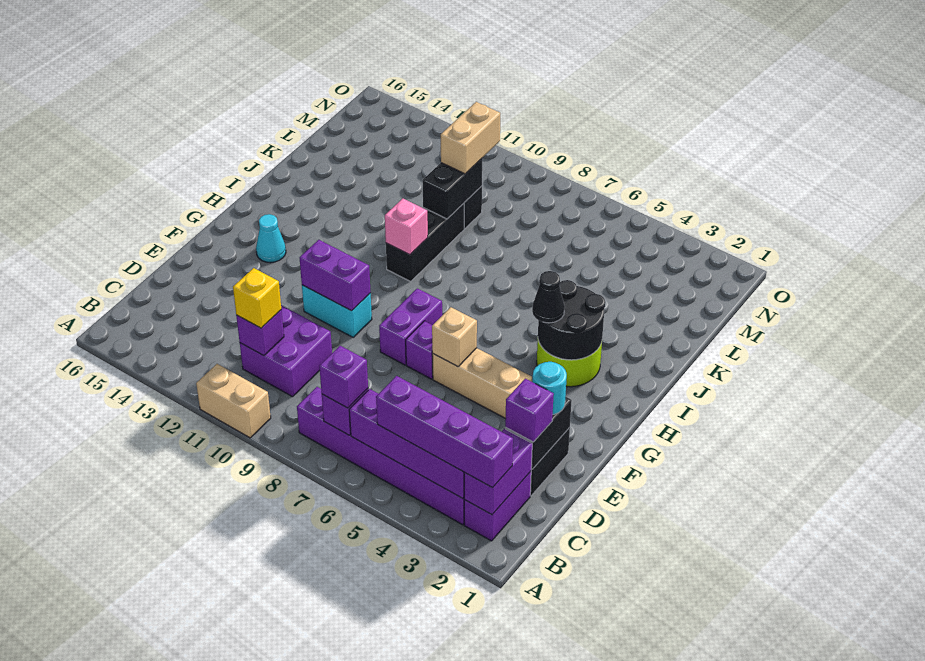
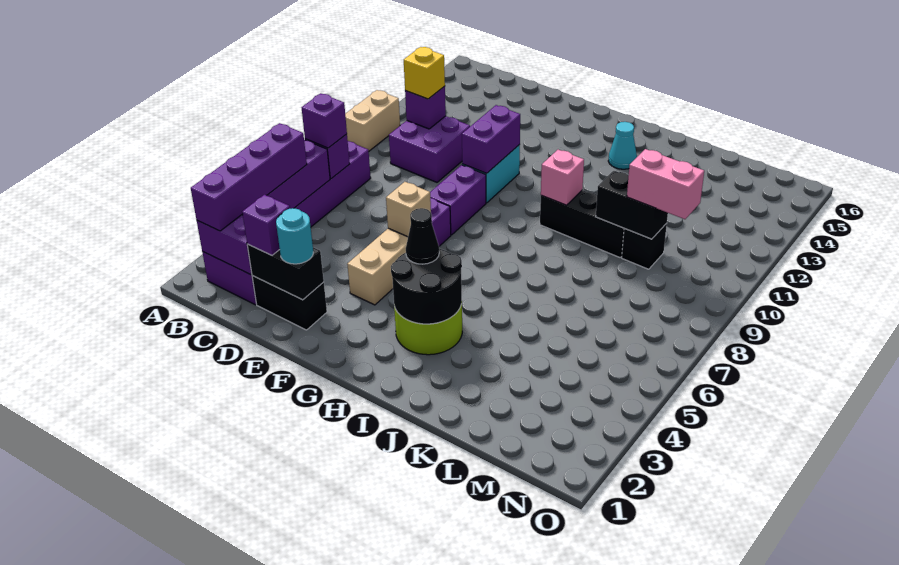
purple brick F8:G8 level 1 -> purple brick F8:F9 level 1
cyan cone G14 level 1 -> cyan cone I14 level 1
tan brick L10:M10 level 3 -> pink brick L10:M10 level 3

